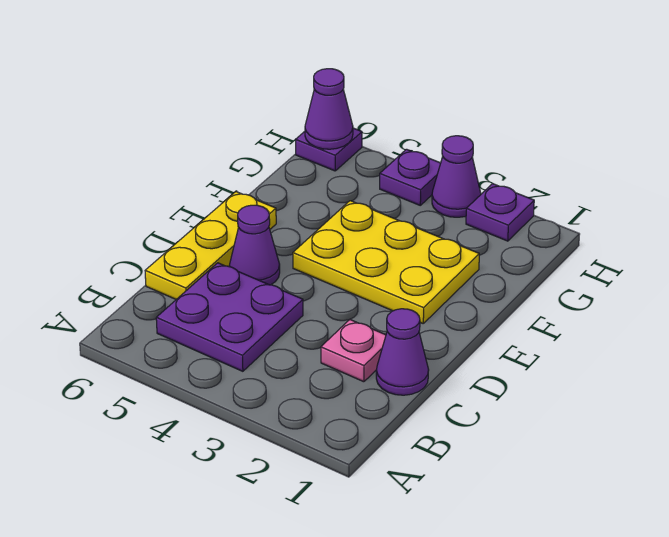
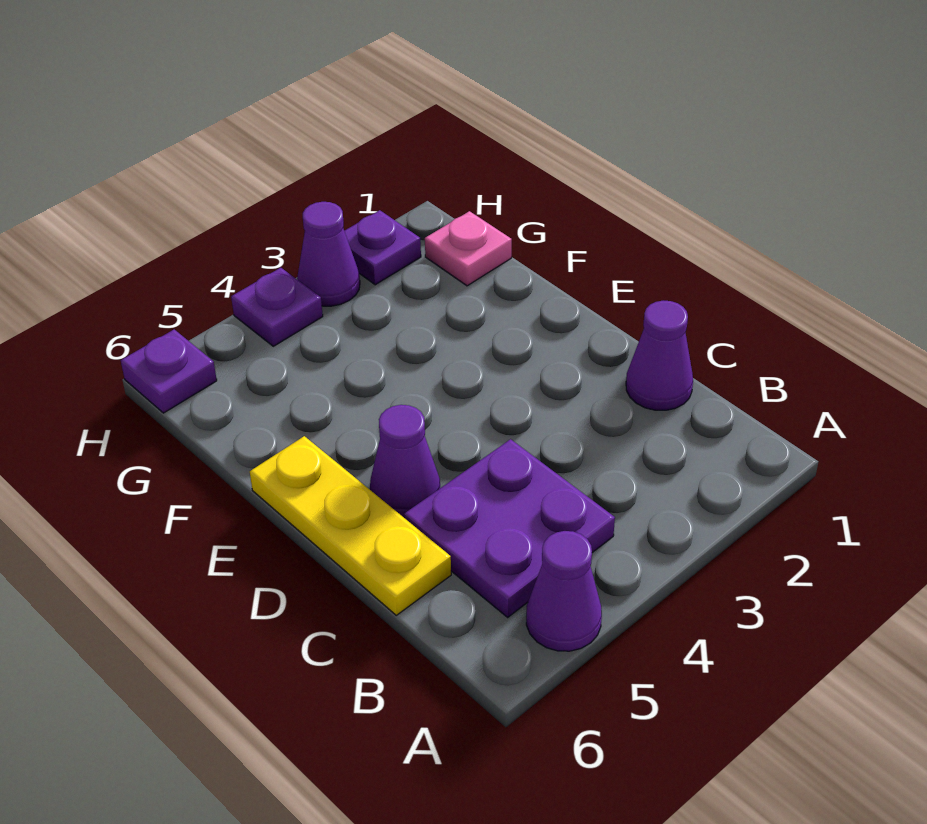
pink plate C2 level 1 -> pink plate G1 level 1
yellow plate E2:F4 level 1 -> none
purple cone H6 level 2 -> purple cone A5 level 1

